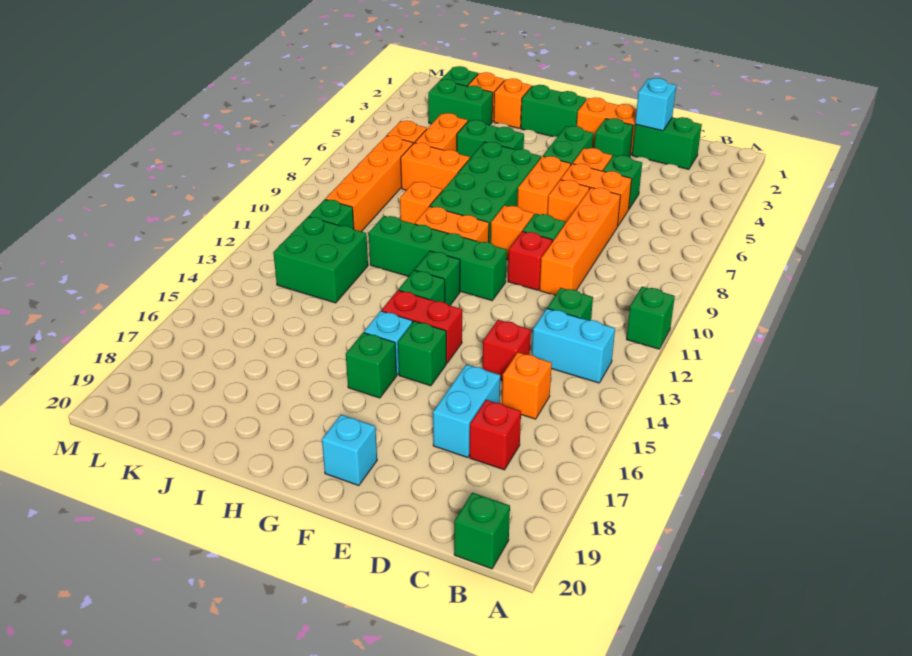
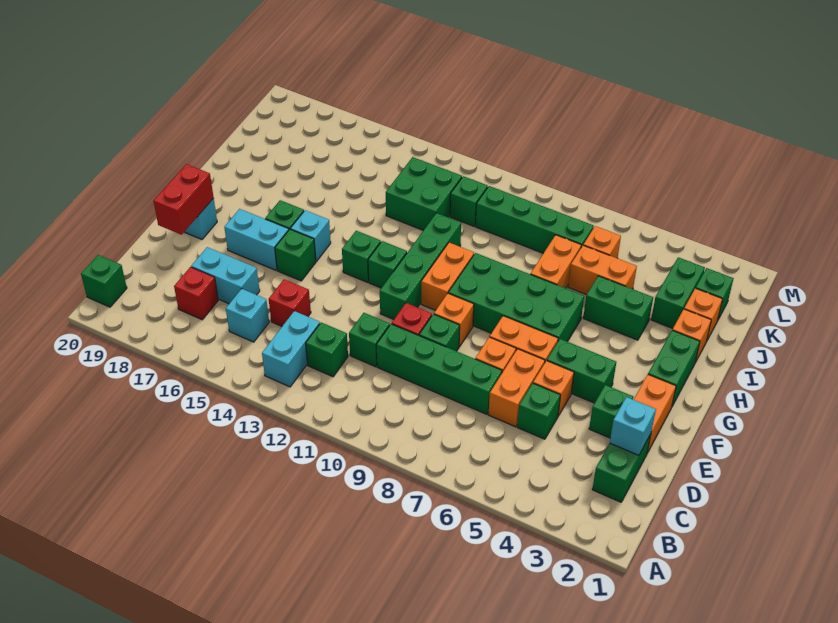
green brick A11 level 1 -> green brick D11 level 1
orange brick C15 level 1 -> cyan brick C15 level 1
orange brick D7:D10 level 1 -> green brick D7:D10 level 1
red brick F14:G14 level 1 -> red brick E19:F19 level 2
none -> cyan brick F16:F17 level 1
green brick H5:I5 level 1 -> green brick I4:I5 level 1
orange brick I9 level 1 -> none
orange brick K7:K10 level 1 -> green brick K7:K10 level 1

